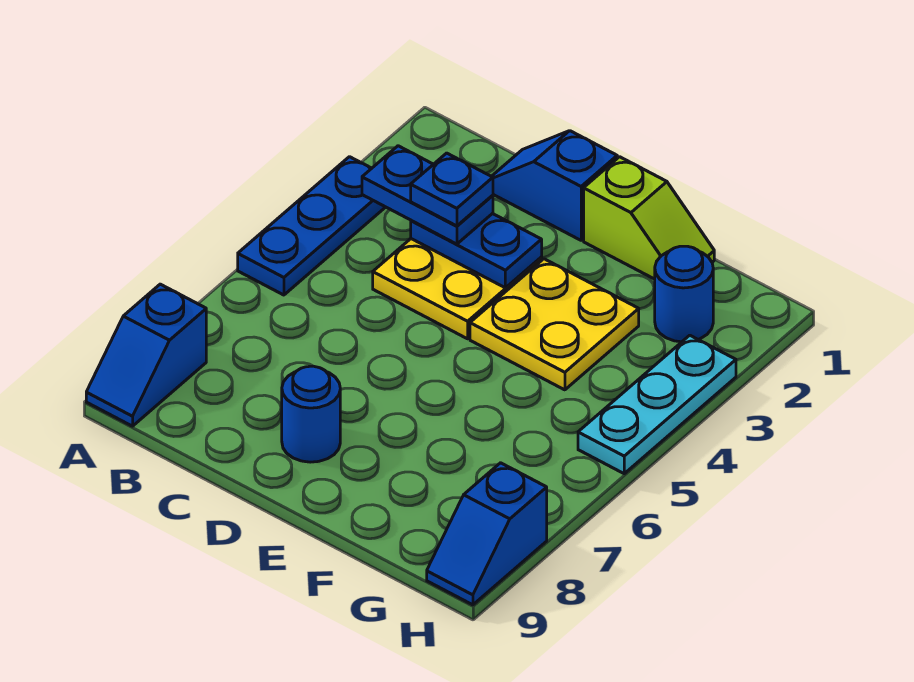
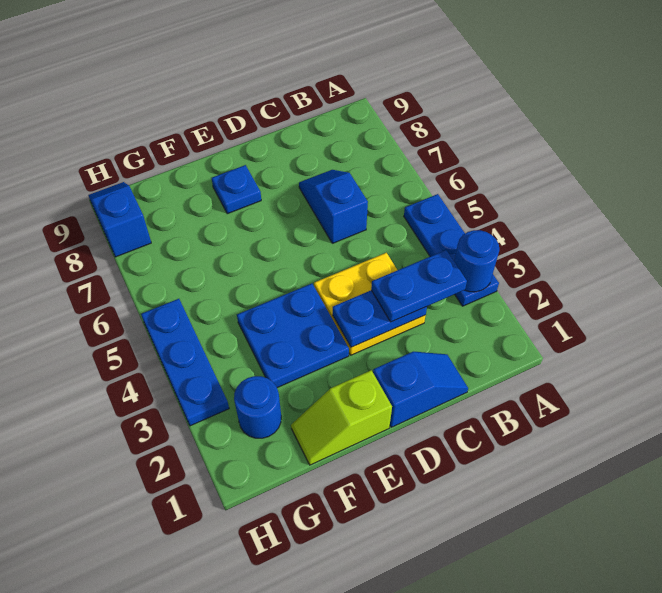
blue slope A8:A9 level 1 top 8 -> blue slope C6:C7 level 1 top 6
blue plate C3 level 4 -> blue plate E8 level 1
blue round brick D8 level 1 -> blue round brick A3 level 2
yellow plate E3:F4 level 1 -> blue plate E3:F4 level 1
cyan plate H3:H5 level 1 -> blue plate H3:H5 level 1

